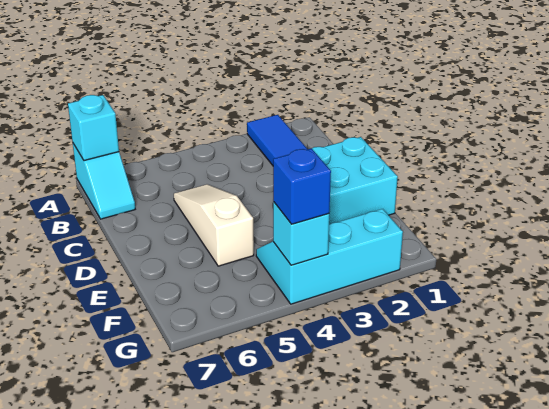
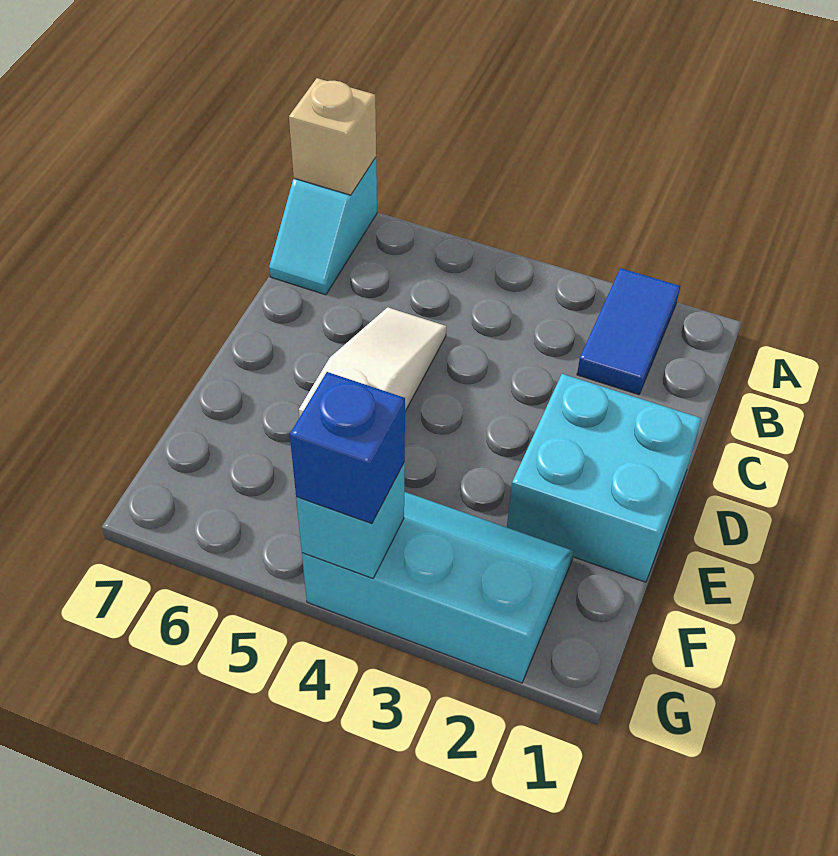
cyan brick A7 level 2 -> tan brick A7 level 2

